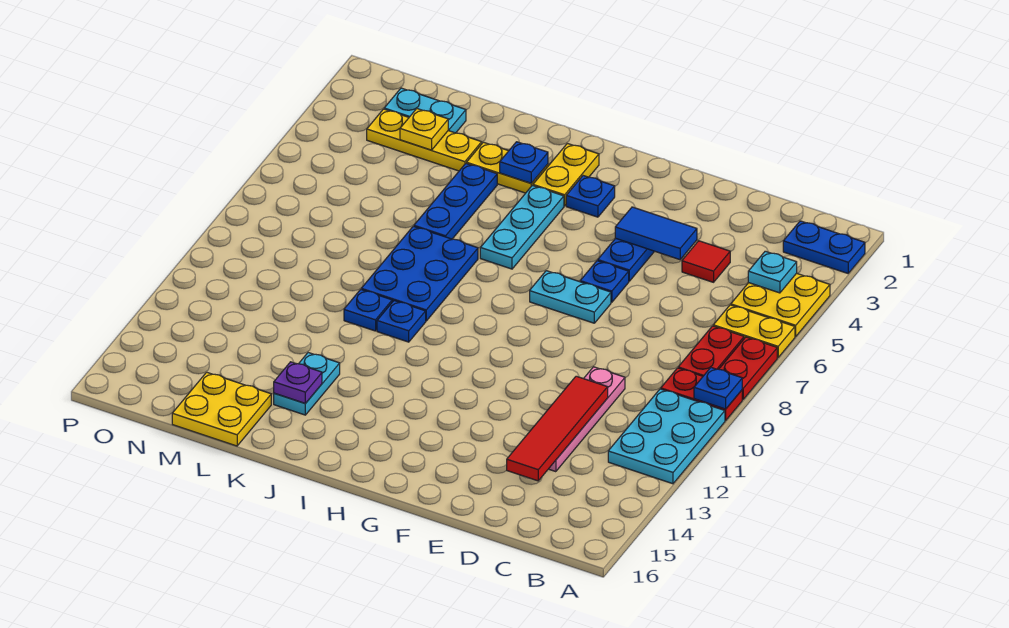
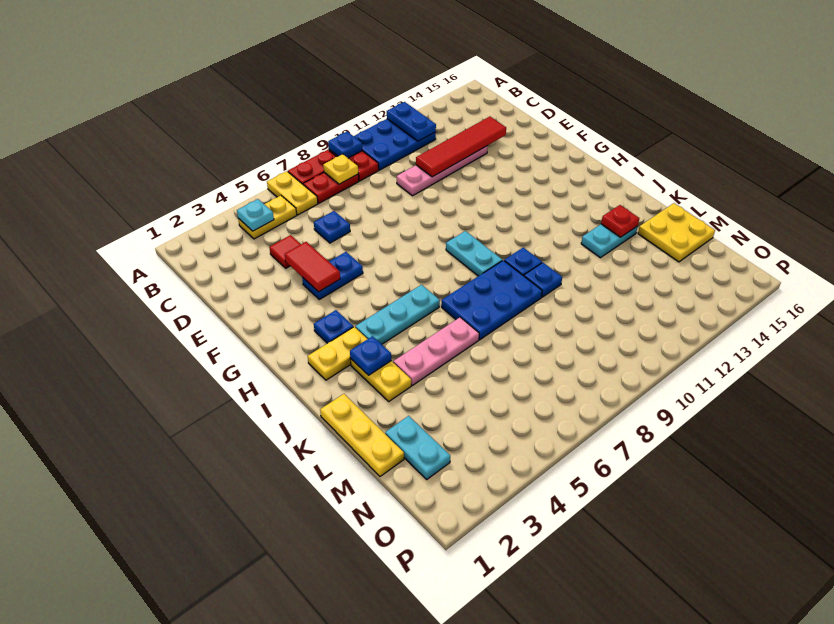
blue plate A2:B2 level 1 -> blue plate A12:B12 level 2
yellow plate A4:B5 level 1 -> yellow plate B4:B5 level 1
cyan plate A10:B12 level 1 -> blue plate A10:B12 level 1
blue tile E4:F4 level 2 -> red tile E4:F4 level 2
blue plate F6 level 1 -> blue plate D6 level 1
cyan plate F7:G7 level 1 -> cyan plate H9:I9 level 1
blue plate K4:K6 level 1 -> pink plate K4:K6 level 1
purple plate K14 level 2 -> red plate K14 level 2
yellow plate L3:N3 level 1 -> yellow plate K1:M1 level 1
yellow plate M3 level 2 -> yellow plate B8 level 2

